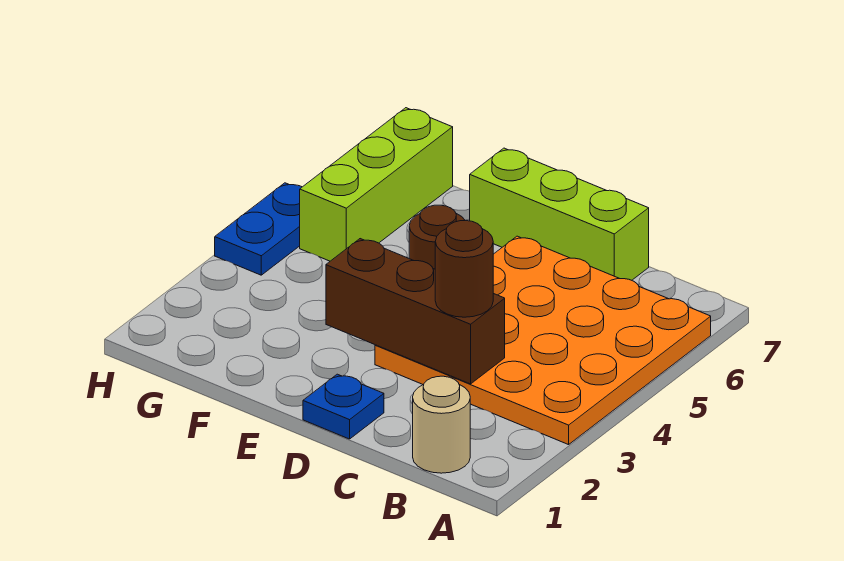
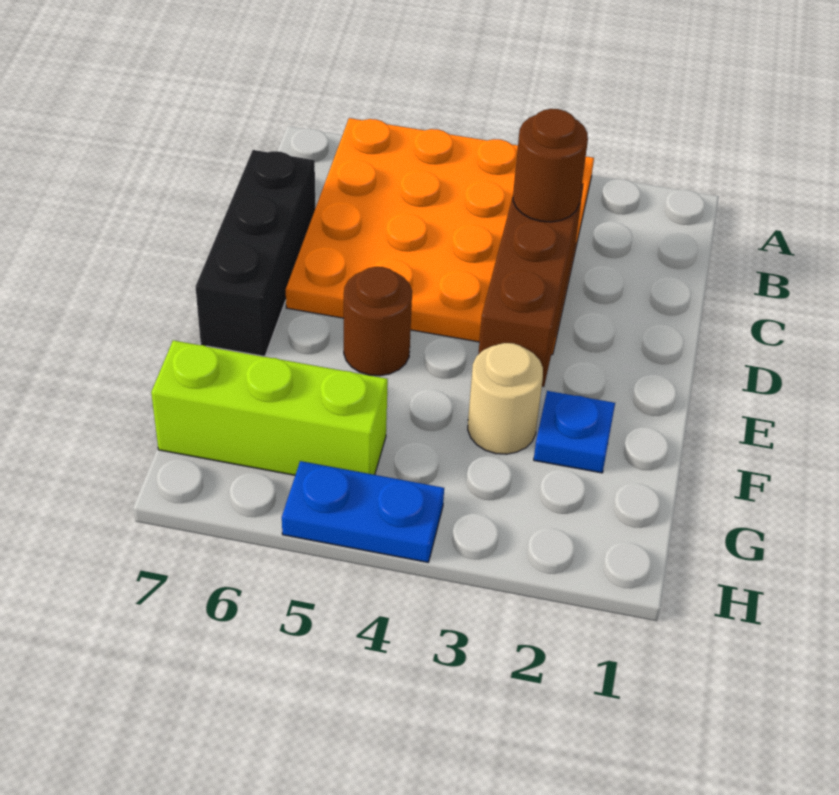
tan round brick B1 level 1 -> tan round brick F3 level 1
lime brick C7:E7 level 1 -> black brick C7:E7 level 1
blue plate D1 level 1 -> blue plate F2 level 1

